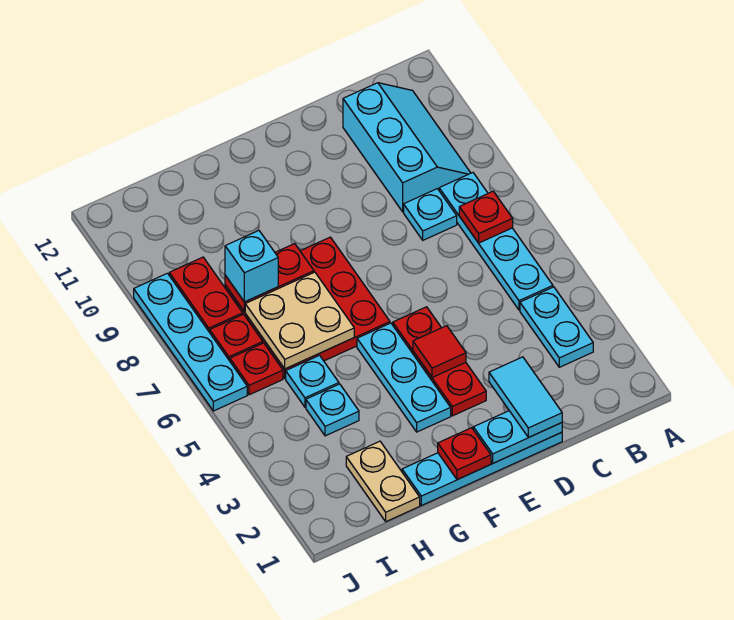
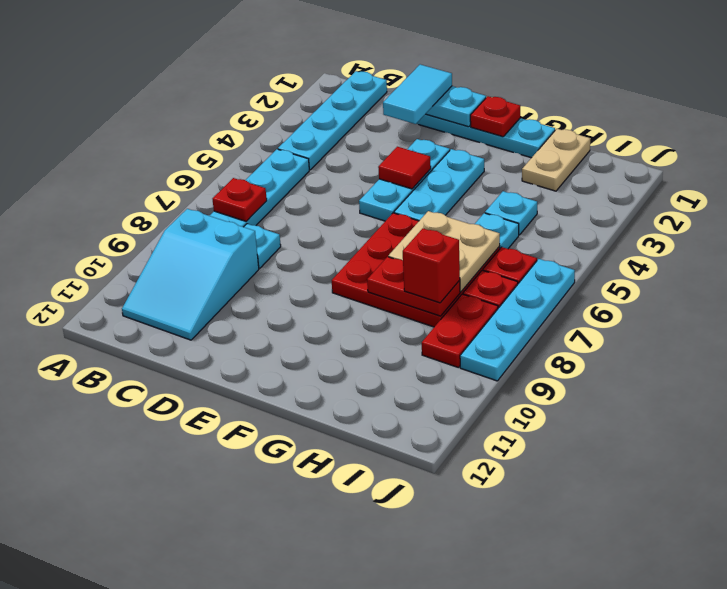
cyan plate B3:B4 level 1 -> cyan plate B1:B4 level 1
cyan slope B9:C11 level 1 top C -> cyan slope B9:C11 level 1 top 9
red plate E3:E5 level 1 -> cyan plate E3:E5 level 1
cyan brick H8 level 3 -> red brick H8 level 3

